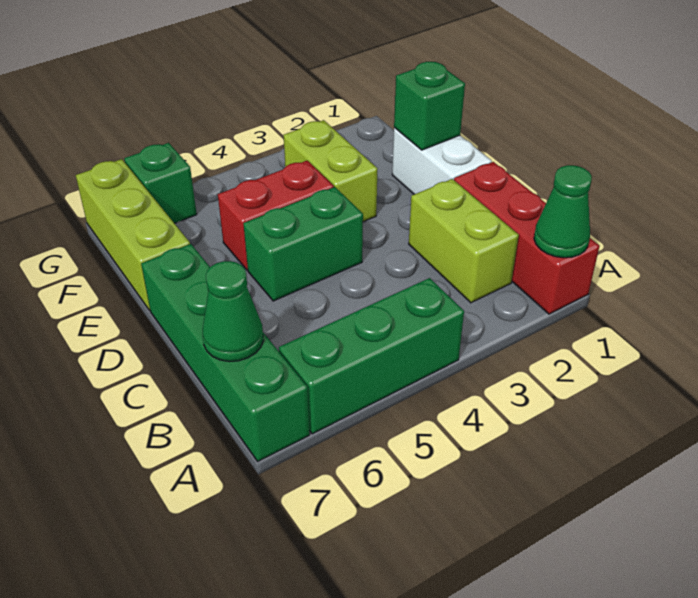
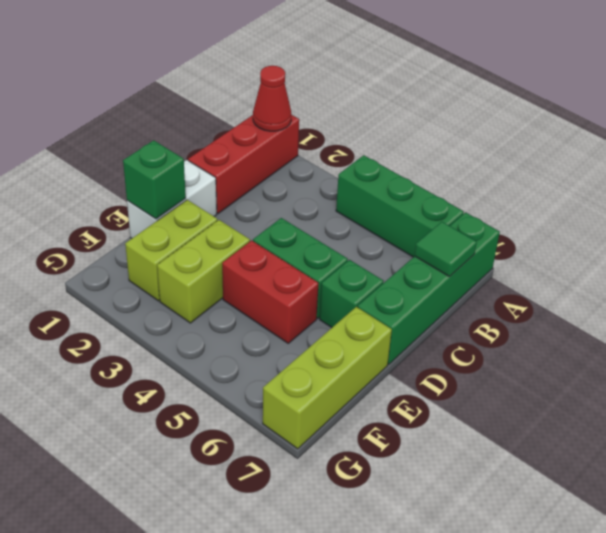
green cone A1 level 2 -> red cone A1 level 2
lime brick B2:C2 level 1 -> lime brick E2:F2 level 1
green cone B7 level 2 -> green tile B7 level 2
green brick G6 level 1 -> green brick D6 level 1

